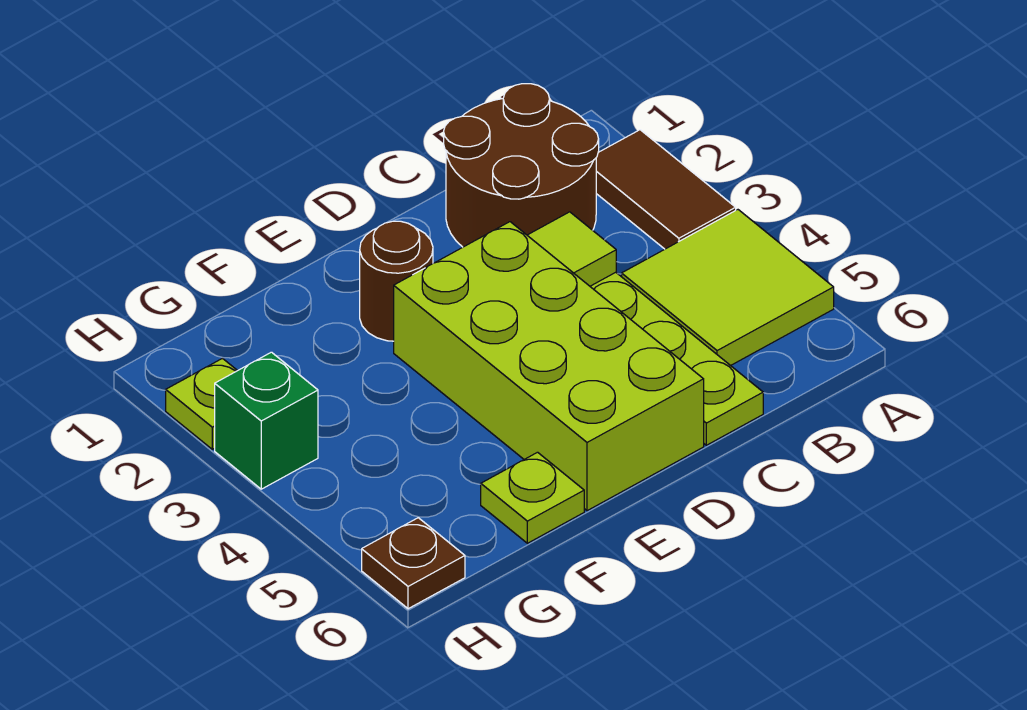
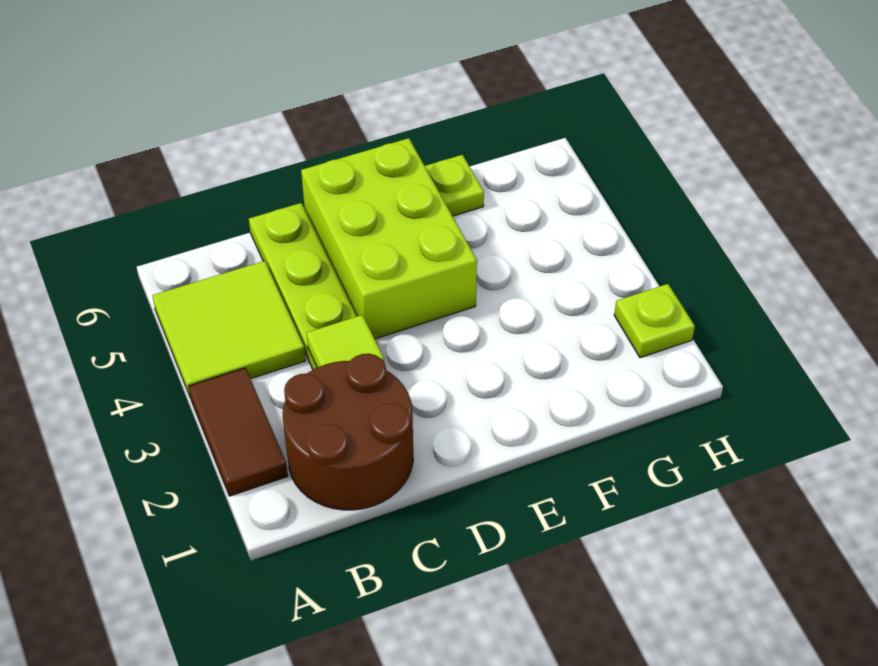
lime brick D3:E6 level 1 -> lime brick D4:E6 level 1
brown round brick E2 level 1 -> none
green brick H3 level 1 -> none
brown plate H6 level 1 -> none

